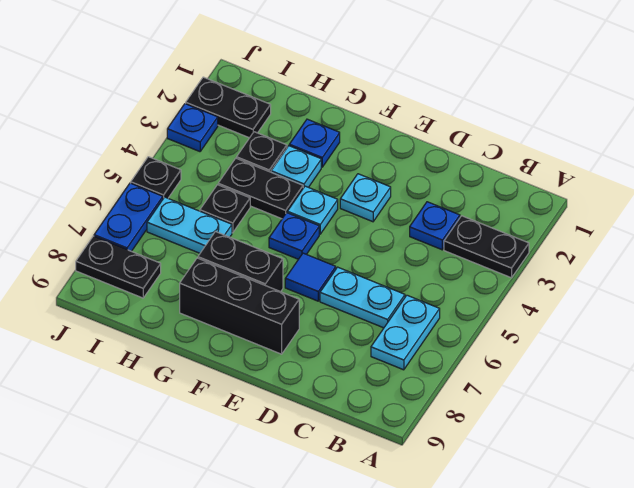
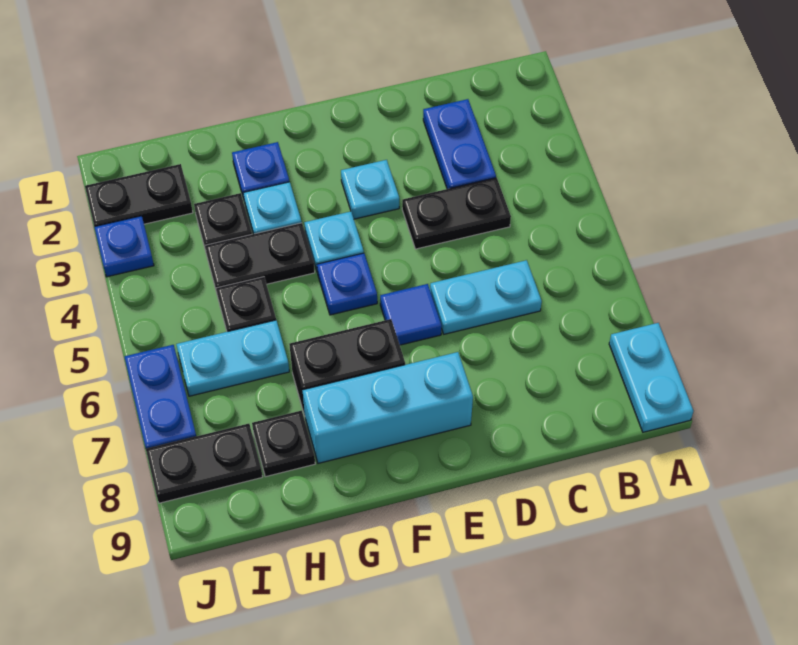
black plate A3:B3 level 1 -> black plate C4:D4 level 1
cyan plate B6:B7 level 1 -> cyan plate A8:A9 level 1
blue plate C3 level 1 -> blue plate C2:C3 level 1
black brick E8:G8 level 1 -> cyan brick E8:G8 level 1
black plate J5 level 1 -> black plate H8 level 1

